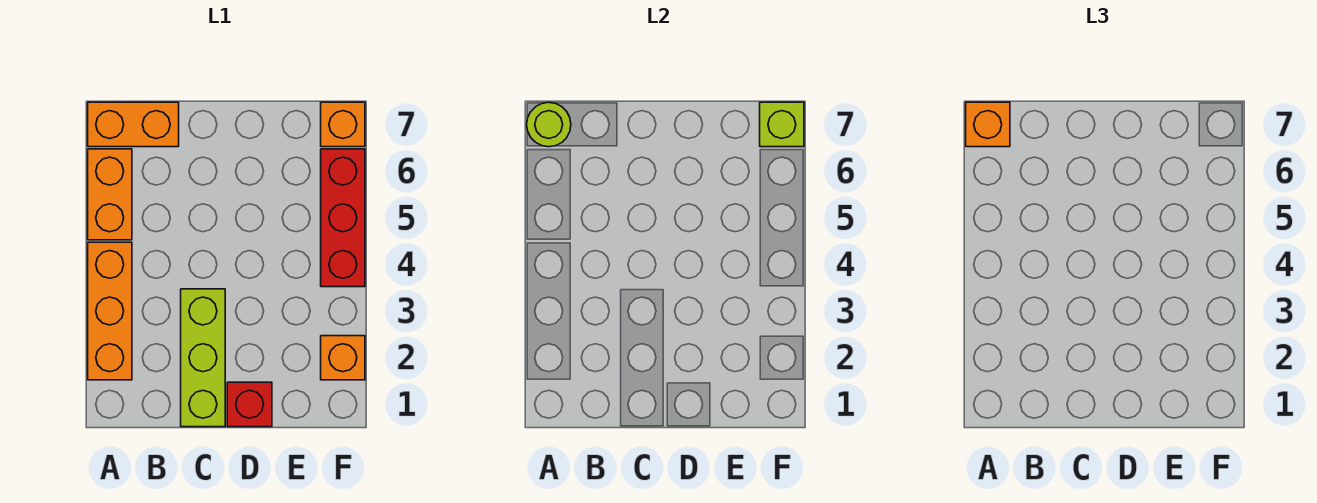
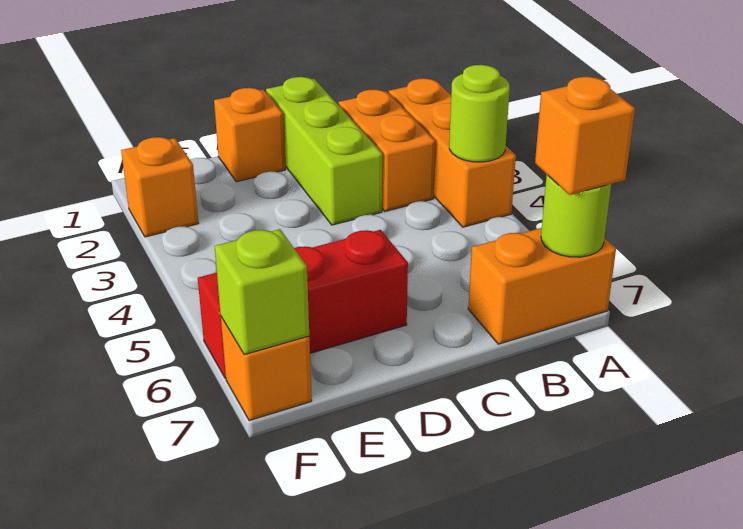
none -> lime round brick A4 level 2
orange brick A5:A6 level 1 -> orange brick B2:B3 level 1
red brick D1 level 1 -> orange brick D1 level 1
red brick F4:F6 level 1 -> red brick D6:F6 level 1

